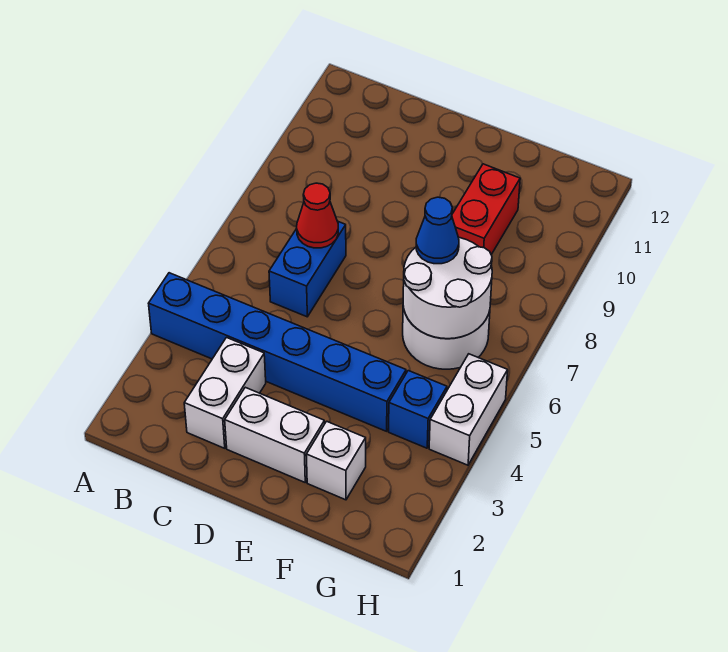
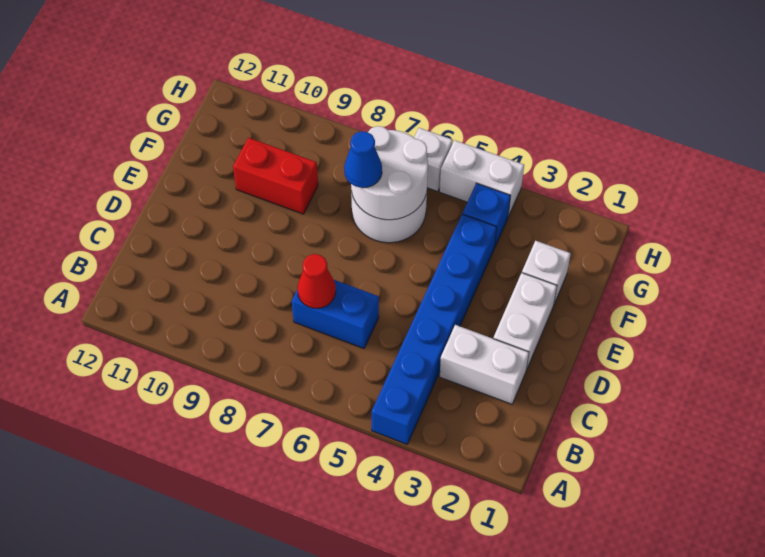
none -> white brick H6 level 1

